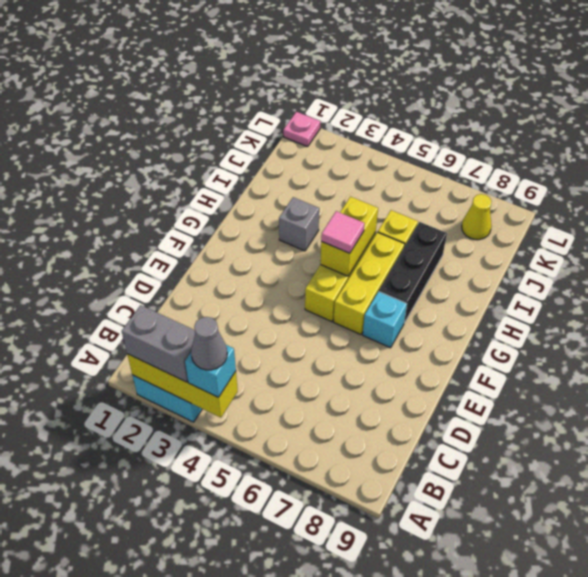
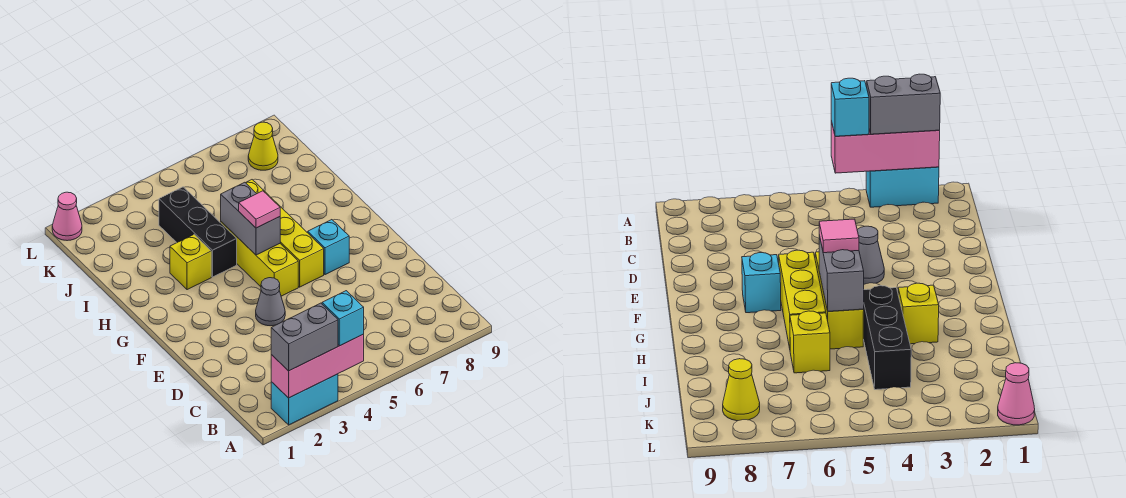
yellow brick A2:A4 level 2 -> pink brick A2:A4 level 2
grey cone A4 level 4 -> grey cone E4 level 1
yellow brick G5:H5 level 2 -> grey brick G5:H5 level 2
black brick G7:I7 level 1 -> black brick H4:J4 level 1
grey brick H3 level 1 -> yellow brick H3 level 1
pink plate L1 level 1 -> pink cone L1 level 1

